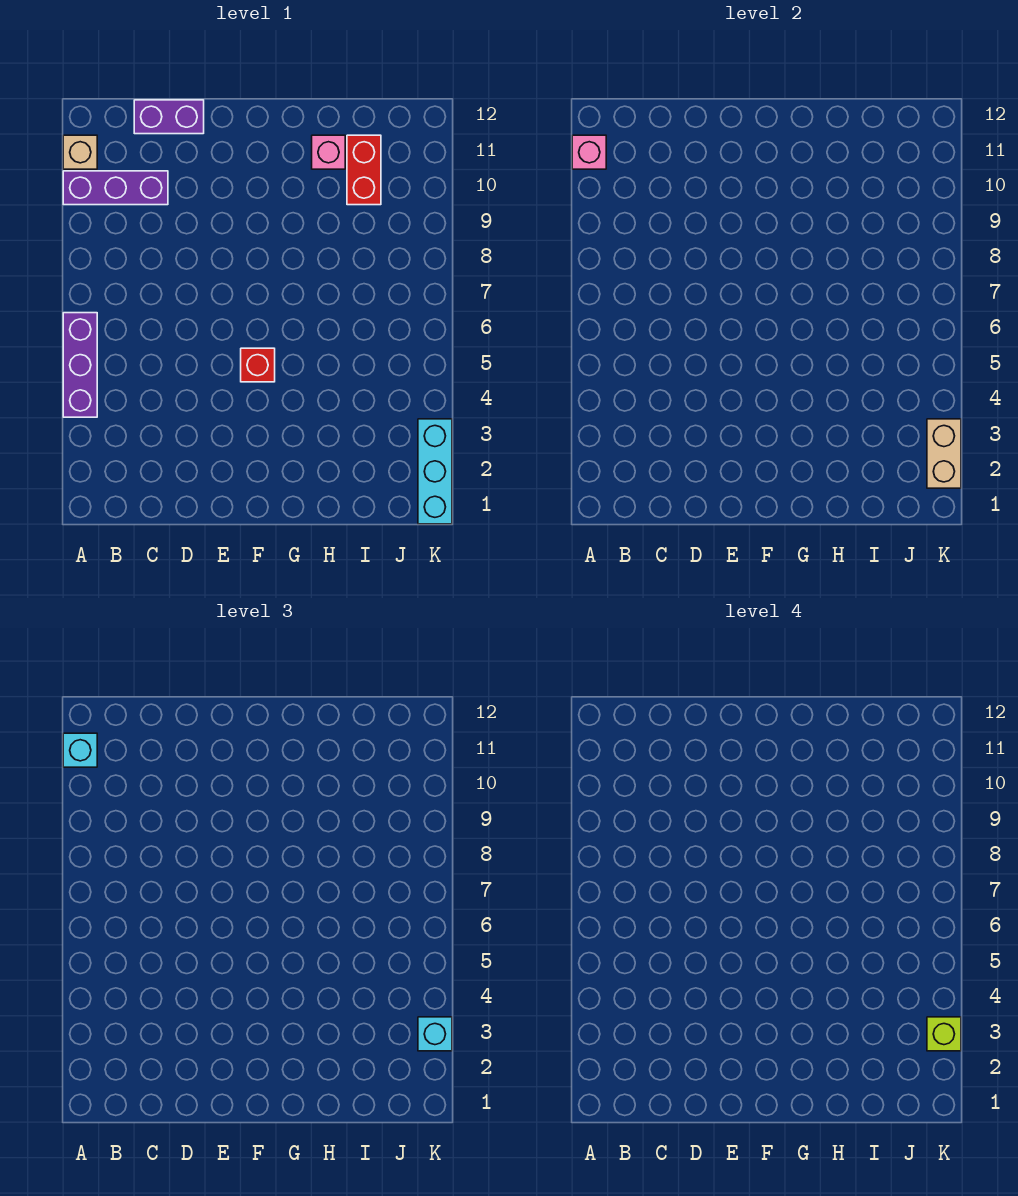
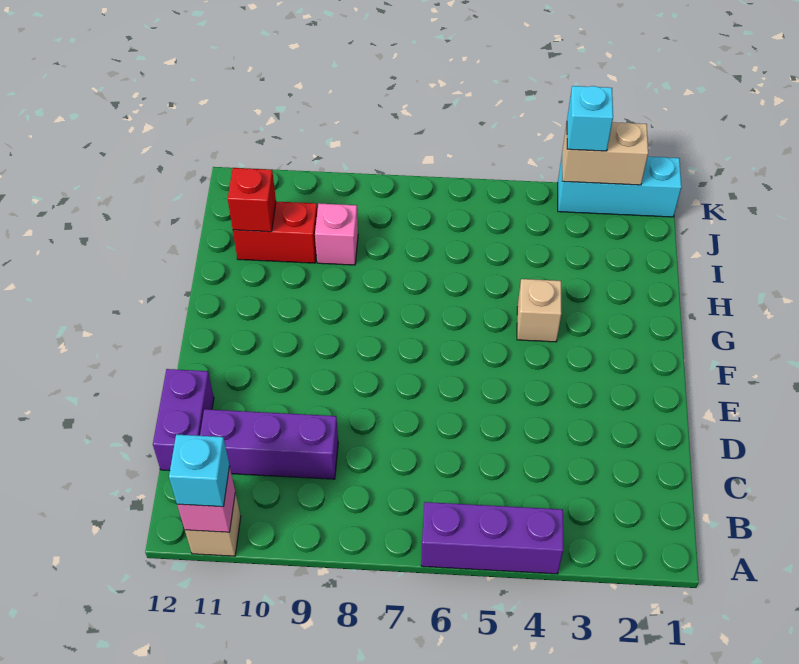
purple brick A10:C10 level 1 -> purple brick C9:C11 level 1
red brick F5 level 1 -> red brick I11 level 2
none -> tan brick G4 level 1
pink brick H11 level 1 -> pink brick I9 level 1
lime brick K3 level 4 -> none

